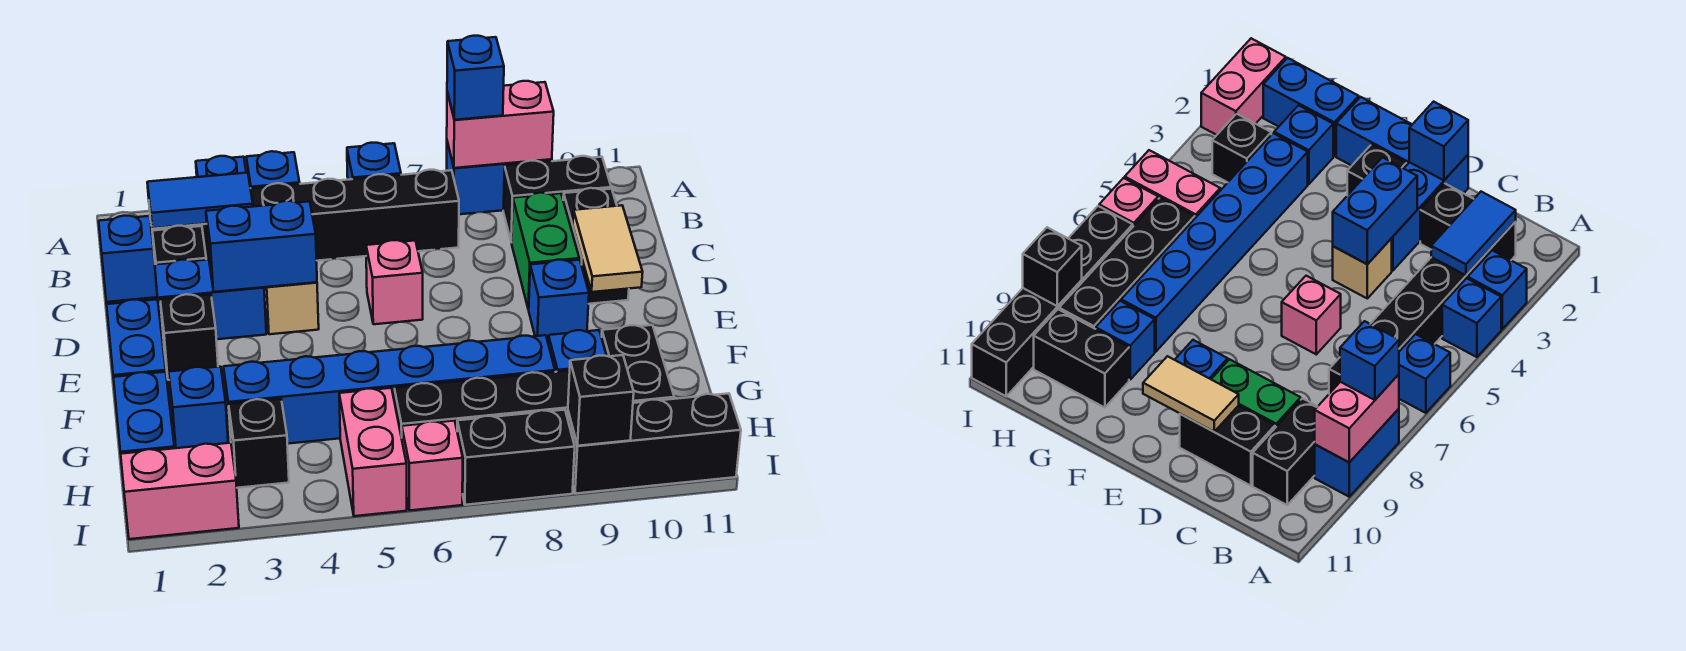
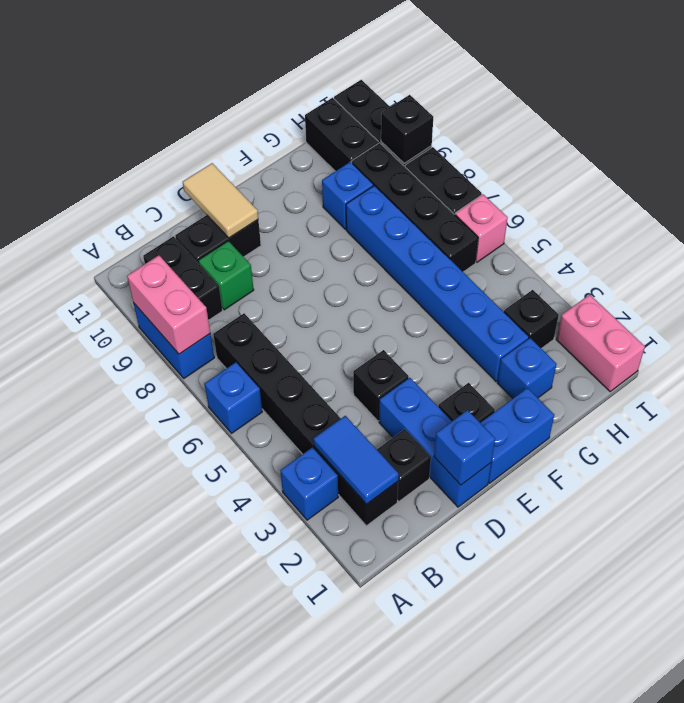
blue brick A4 level 1 -> none
blue brick A8 level 3 -> none
green brick C9:D9 level 1 -> green brick C9 level 1
blue brick D3:D4 level 2 -> none
tan brick D4 level 1 -> black brick D4 level 1
pink brick D6 level 1 -> none
tan tile D10:E10 level 2 -> tan tile D10:D11 level 2
blue brick E9 level 1 -> none
blue brick G1:H1 level 1 -> none
black brick G10:H10 level 1 -> black brick H10:H11 level 1
pink brick H5:I5 level 1 -> none

